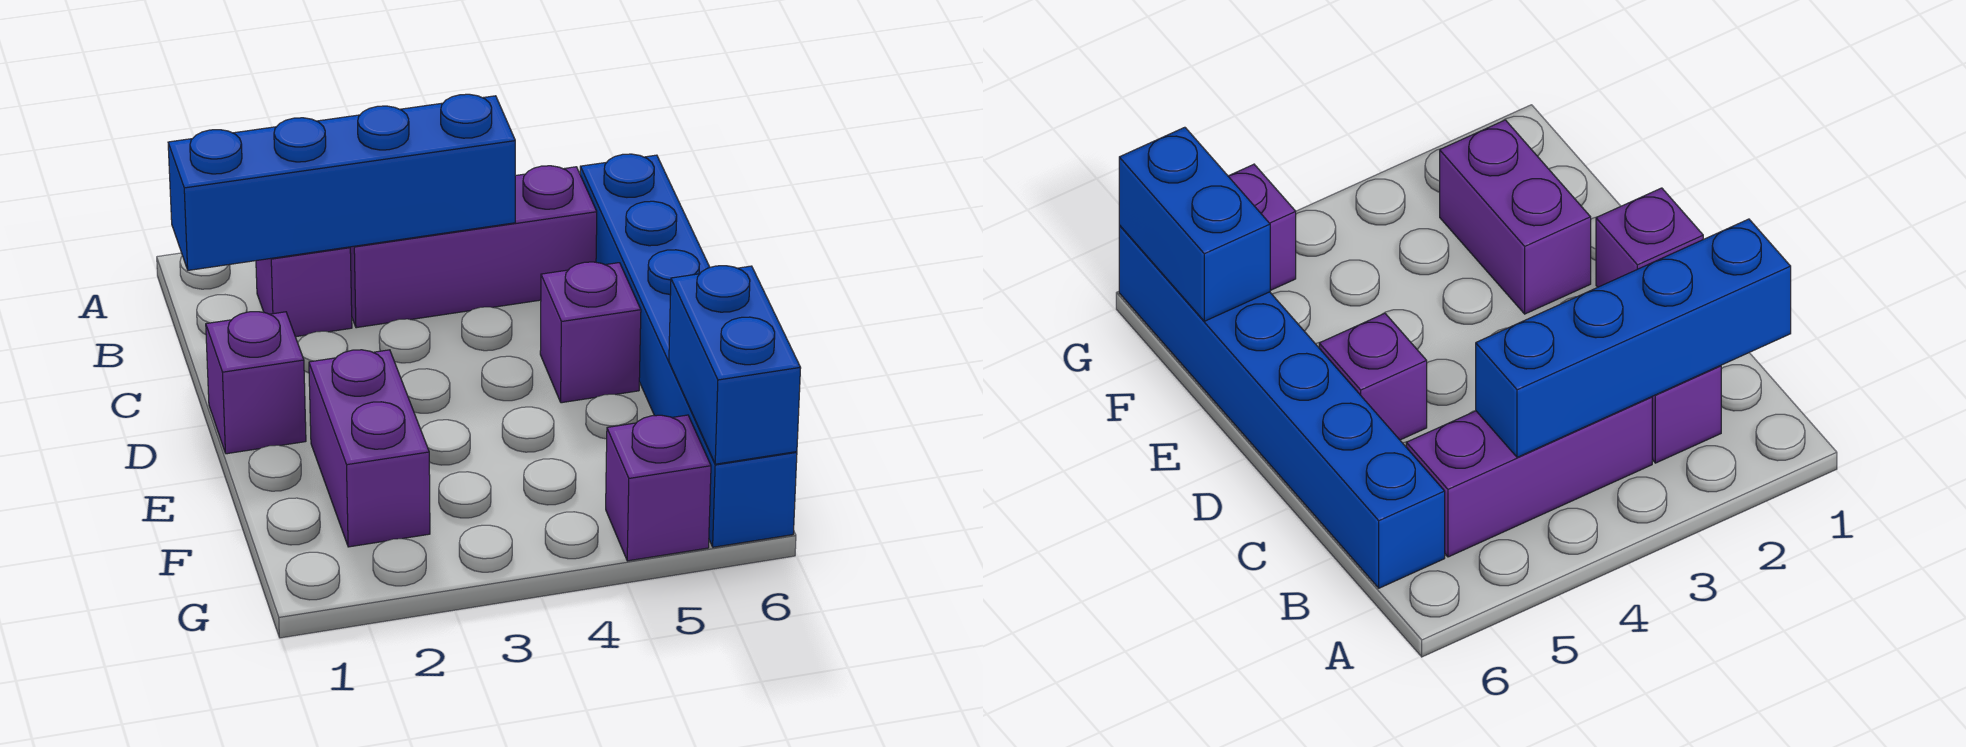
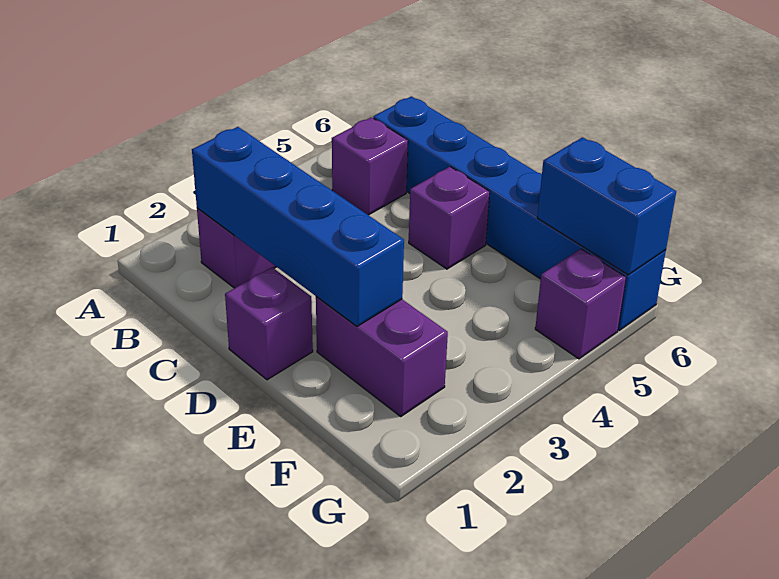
blue brick B1:B4 level 2 -> blue brick B2:E2 level 2
purple brick B3:B5 level 1 -> purple brick B5 level 1

